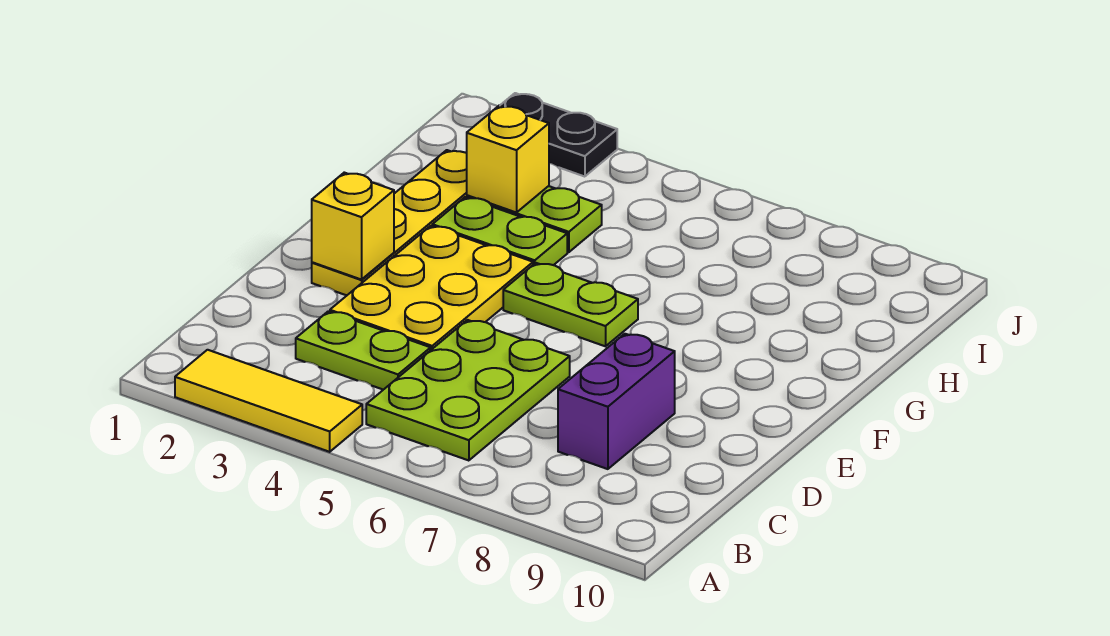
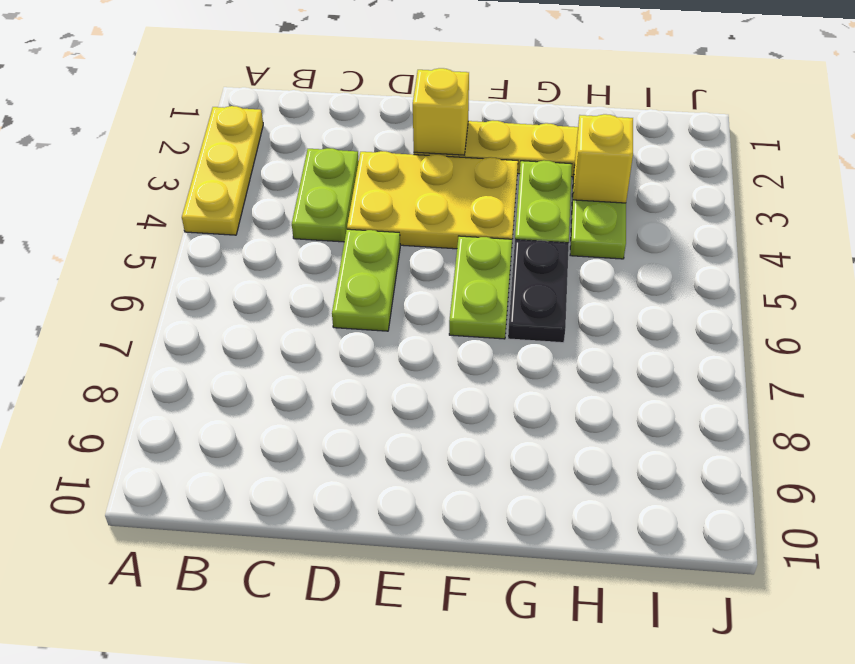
yellow tile A2:A4 level 1 -> yellow plate A2:A4 level 1
lime plate B5:D6 level 1 -> lime plate D5:D6 level 1
purple brick C8:D8 level 1 -> none
black plate J2:J3 level 1 -> black plate G5:G6 level 1

